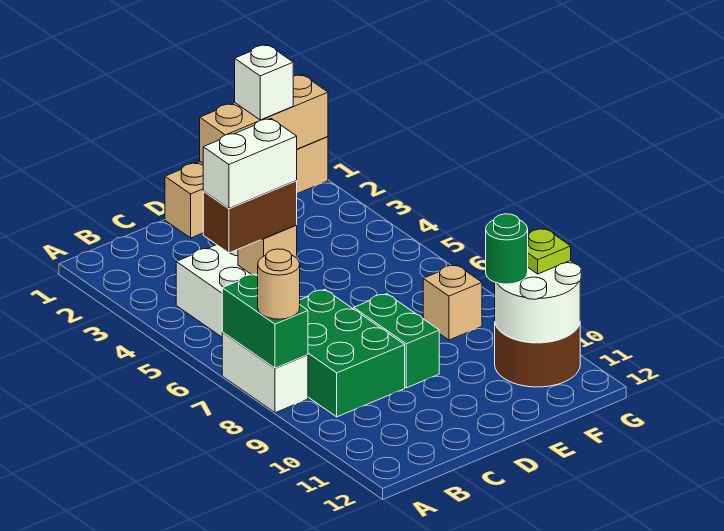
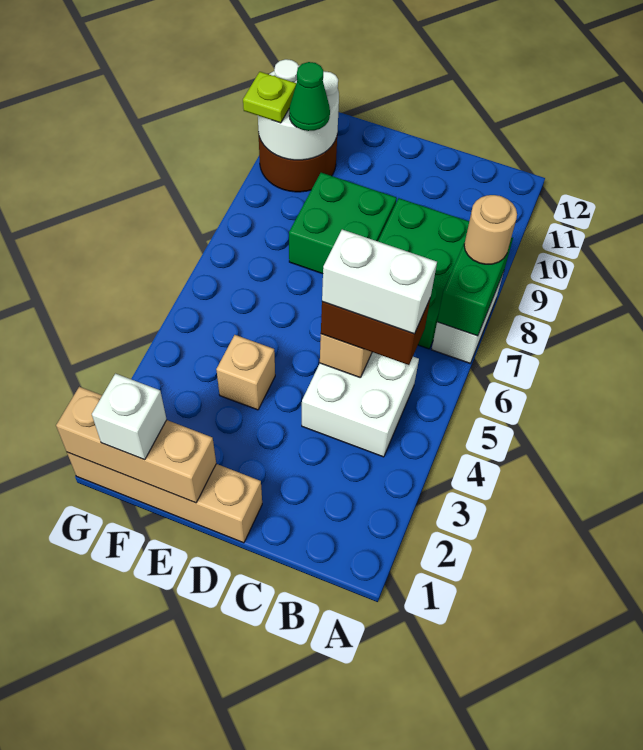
green brick D8:D9 level 1 -> green brick D8:E9 level 1
tan brick F8 level 1 -> tan brick E4 level 1
green round brick F10 level 3 -> green cone F10 level 3

